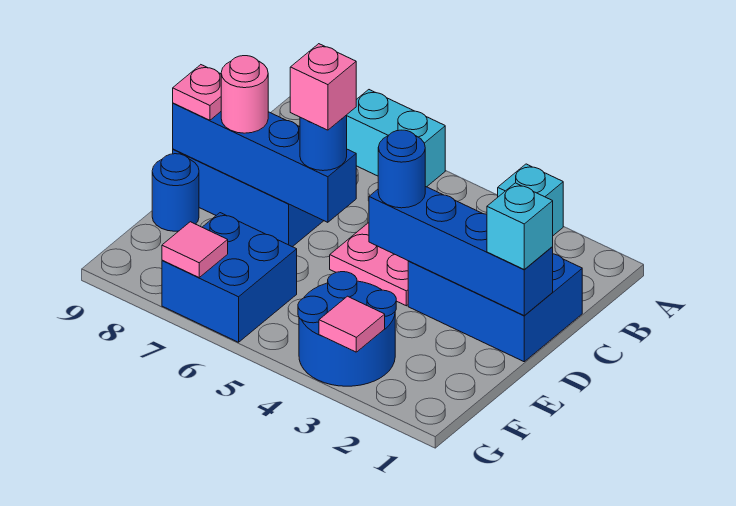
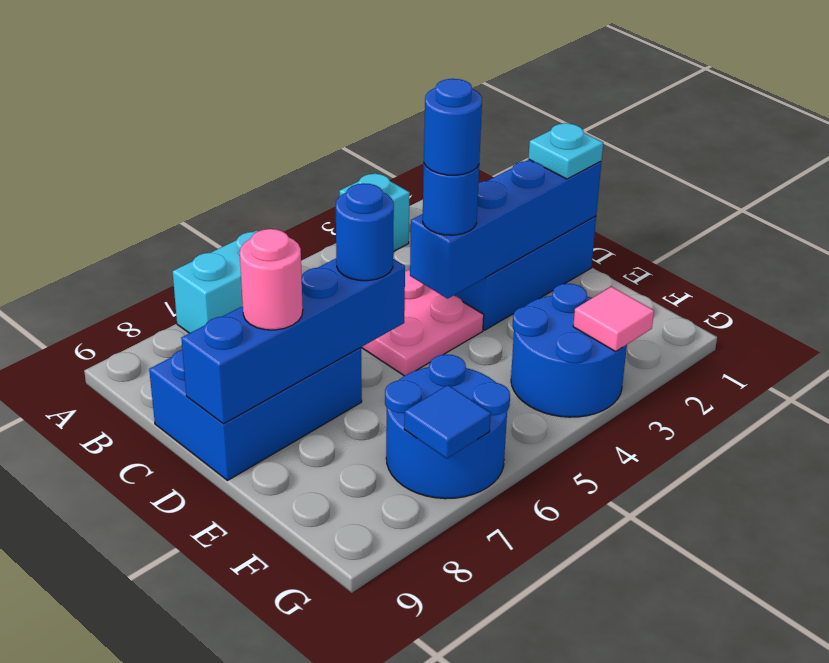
cyan brick D1 level 3 -> cyan plate D1 level 3
pink brick D6 level 4 -> none
pink plate D9 level 3 -> none
blue round brick E9 level 1 -> blue round brick D4 level 4
blue brick F6:G7 level 1 -> blue round brick F6:G7 level 1
pink tile G7 level 2 -> blue tile G7 level 2

